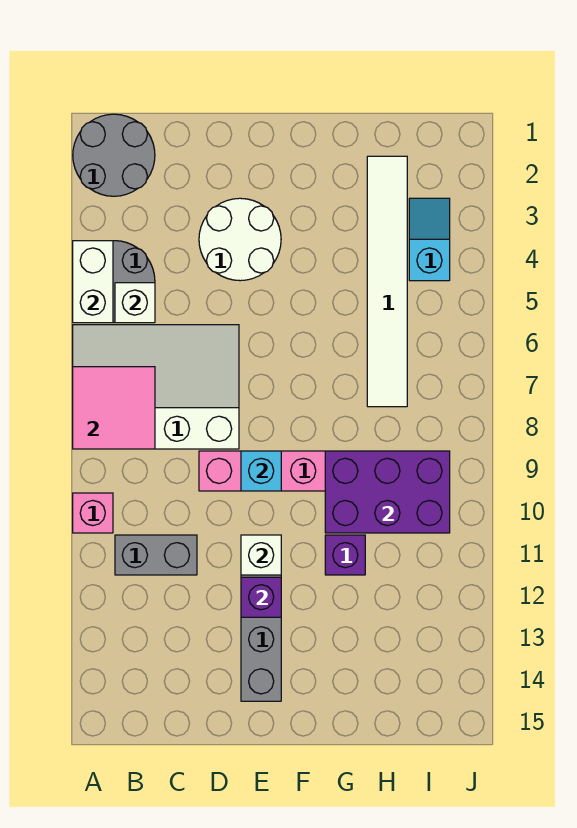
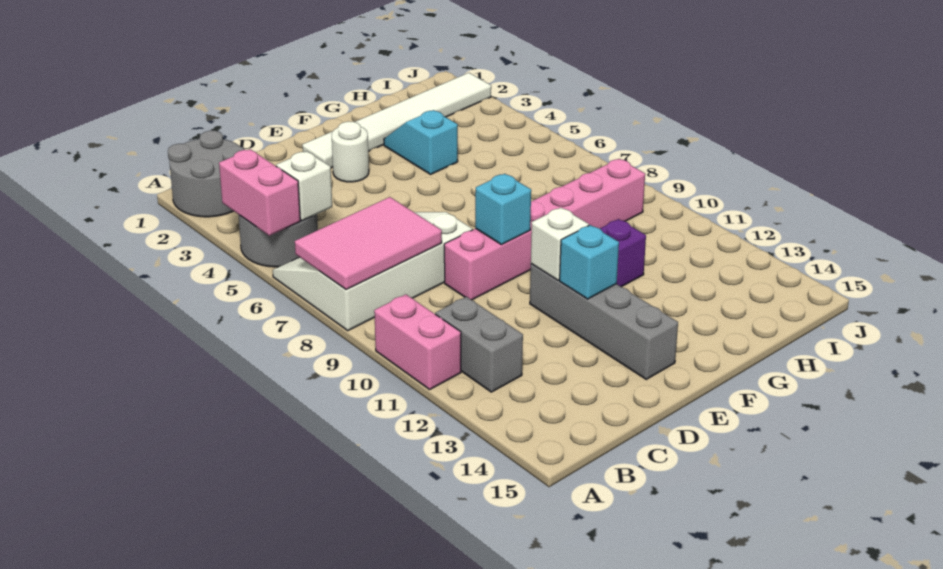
white brick A4:A5 level 2 -> pink brick A4:A5 level 2
pink tile A7:B8 level 2 -> pink tile A7:C8 level 2
pink brick A10 level 1 -> pink brick A10:A11 level 1
grey brick B11:C11 level 1 -> grey brick B11:B12 level 1
white round brick D3:E4 level 1 -> white round brick E3 level 1
purple brick E12 level 2 -> cyan brick E12 level 2
purple brick G9:I10 level 2 -> none
white tile H2:H7 level 1 -> white tile E2:J2 level 1
cyan slope I3:I4 level 1 top 4 -> cyan slope G3:G4 level 1 top 4

